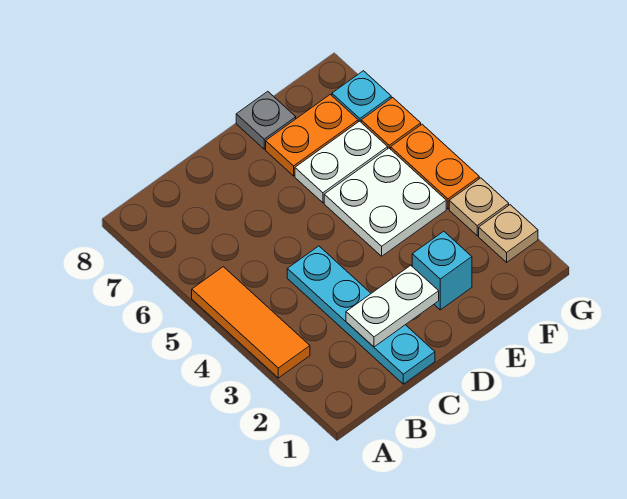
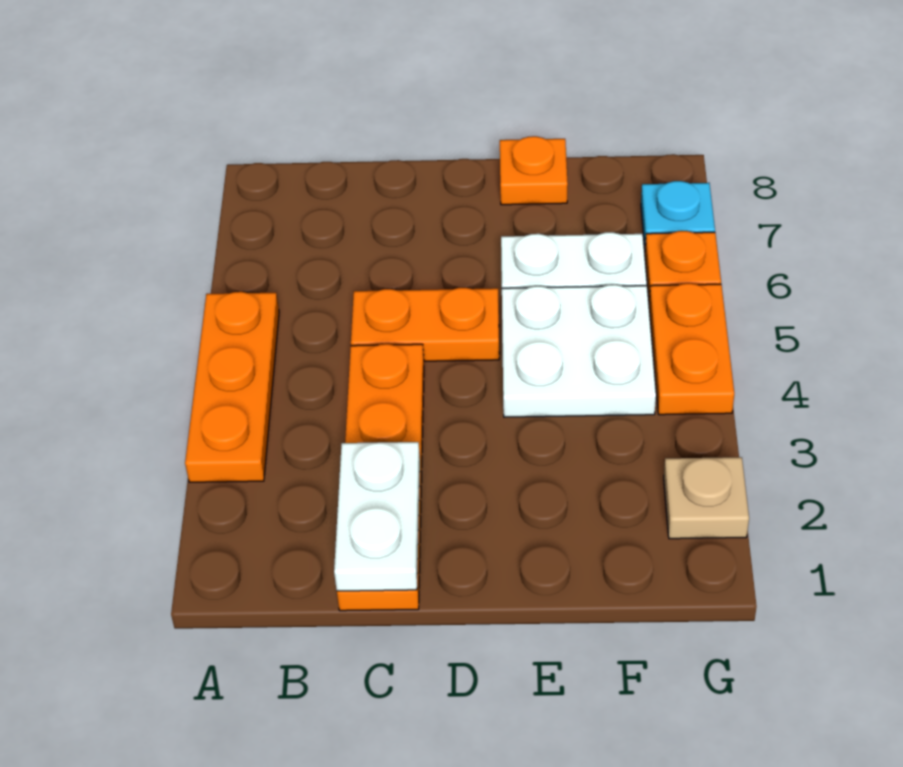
orange tile A3:A5 level 1 -> orange plate A3:A5 level 1
cyan plate C1:C4 level 1 -> orange plate C1:C4 level 1
white plate C2:D2 level 2 -> white plate C1:C2 level 2
cyan brick E2 level 1 -> none
orange plate E7:F7 level 1 -> orange plate C5:D5 level 1
grey plate E8 level 1 -> orange plate E8 level 1
tan plate G3 level 1 -> none

